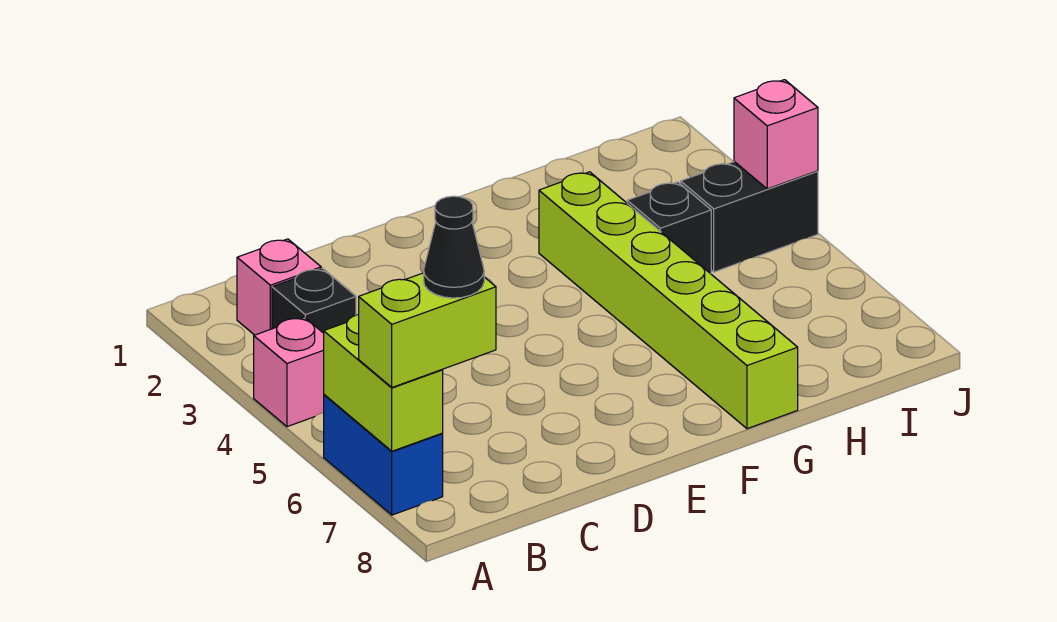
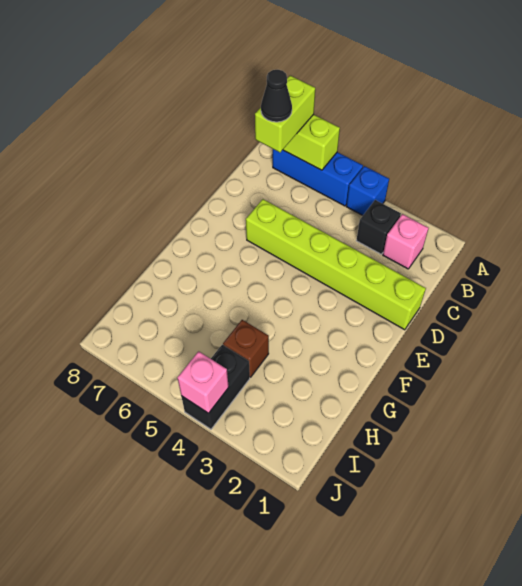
pink brick A4 level 1 -> blue brick A4 level 1
blue brick A6:A7 level 1 -> blue brick A5:A7 level 1
lime brick G3:G8 level 1 -> lime brick D1:D6 level 1
black brick H4 level 1 -> brown brick H4 level 1

